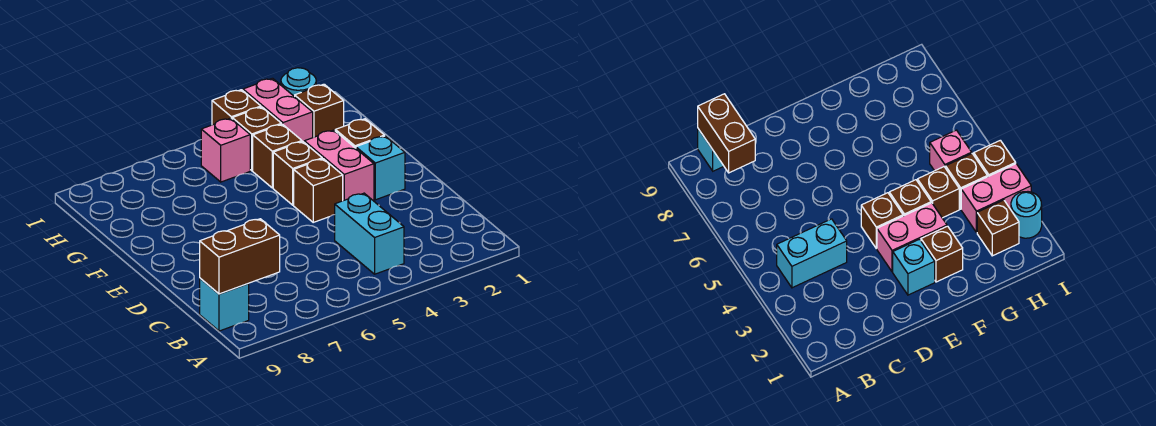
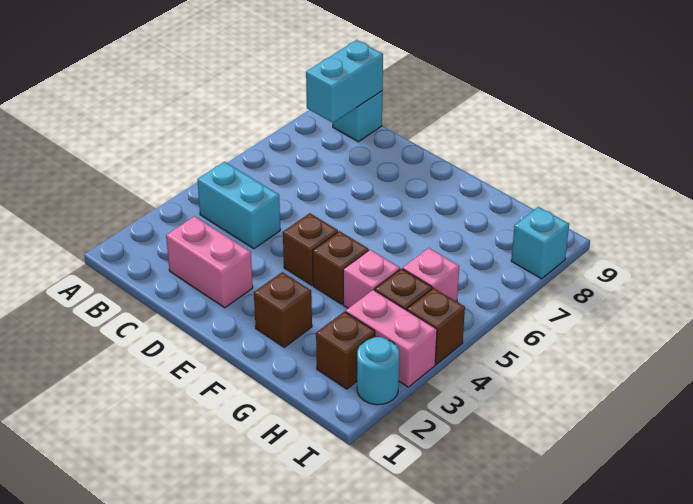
brown brick B8:B9 level 2 -> cyan brick B8:B9 level 2
cyan brick E2 level 1 -> cyan brick I8 level 1
pink brick E3:F3 level 1 -> pink brick C2:D2 level 1
brown brick G4 level 1 -> pink brick G4 level 1

